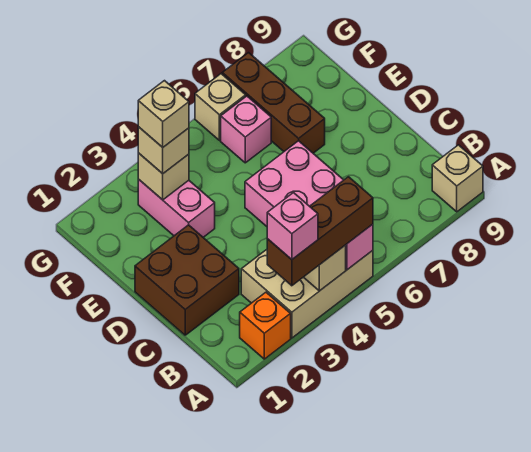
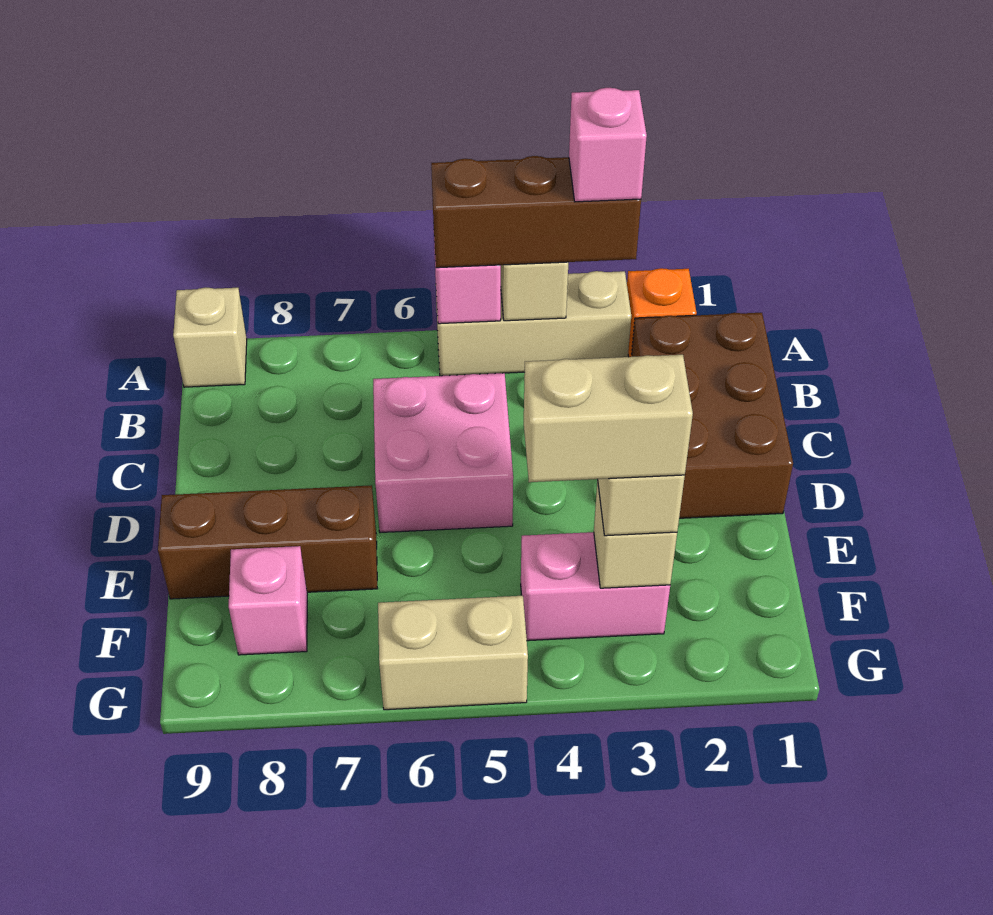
tan brick A3:B5 level 1 -> tan brick A3:A5 level 1
brown brick C1:D2 level 1 -> brown brick B1:D2 level 1
pink brick E3:F3 level 1 -> pink brick F3:F4 level 1
brown brick E7:G7 level 1 -> brown brick E7:E9 level 1
tan brick F3 level 4 -> tan brick F3:F4 level 4
pink brick F6 level 1 -> pink brick F8 level 1
tan brick G6 level 1 -> tan brick G5:G6 level 1

